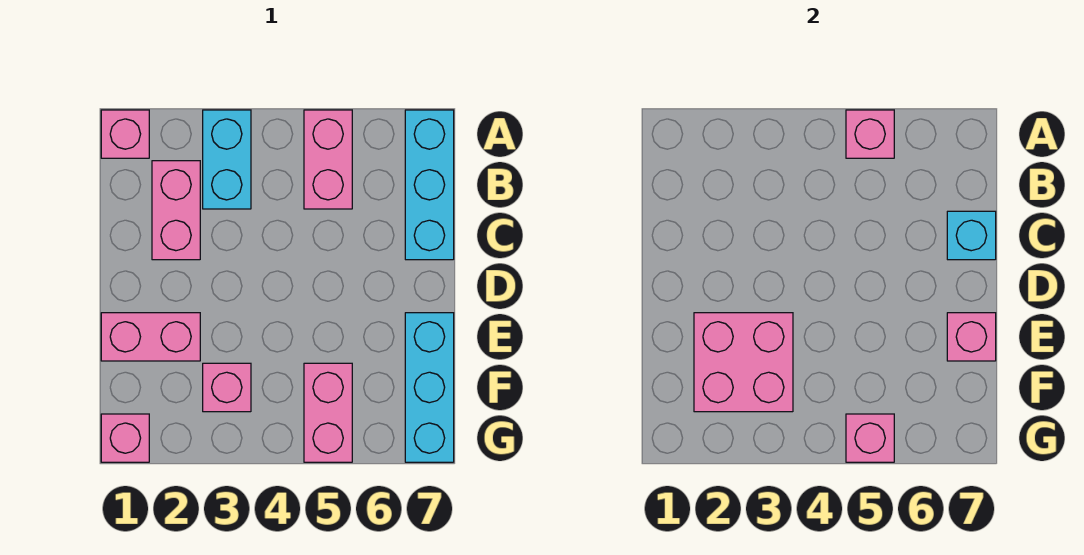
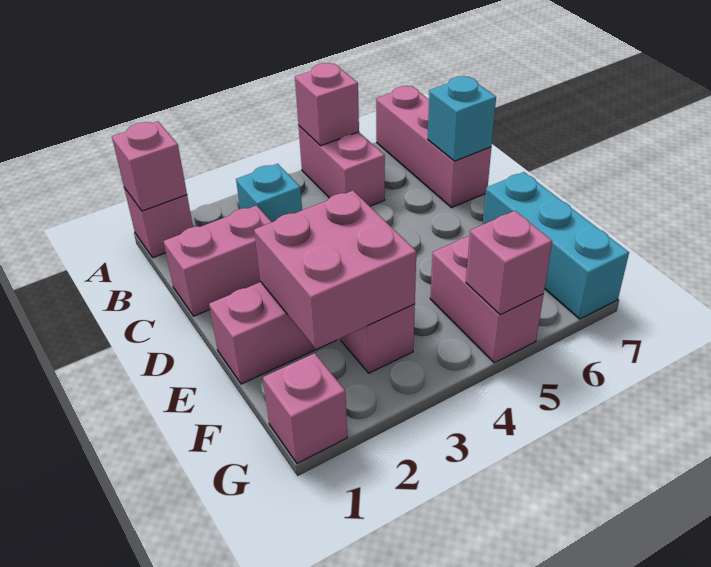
cyan brick A3:B3 level 1 -> cyan brick B3 level 1
cyan brick A7:C7 level 1 -> pink brick A7:C7 level 1
pink brick B2:C2 level 1 -> pink brick C1:C2 level 1
pink brick E7 level 2 -> pink brick A1 level 2

